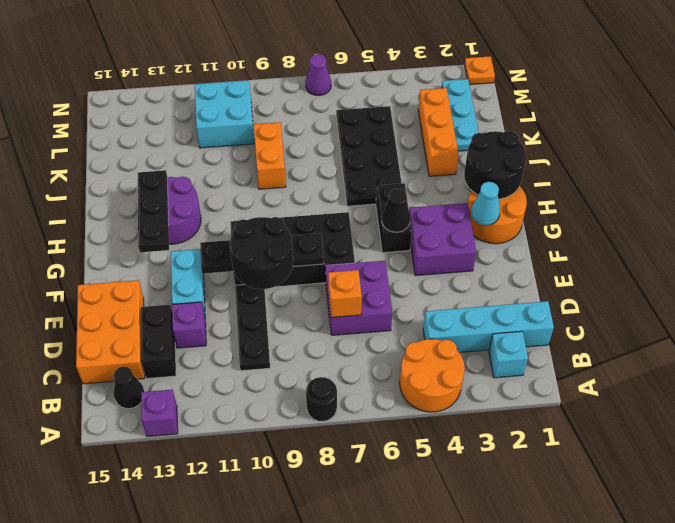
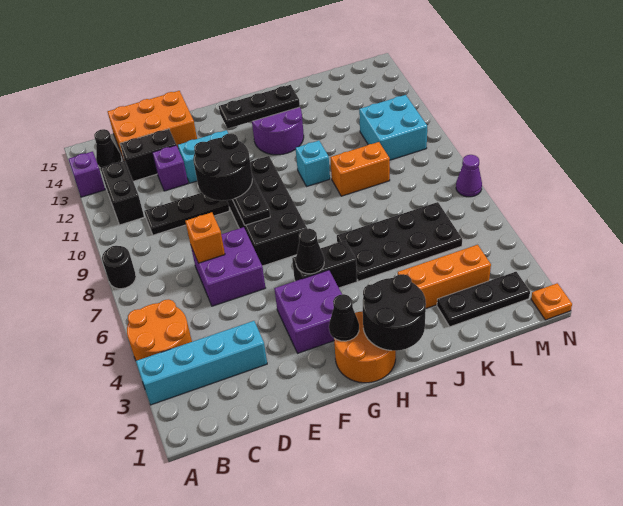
cyan brick B2 level 1 -> cyan brick I10 level 1
none -> black brick B11:B12 level 1
cyan brick C1:C4 level 1 -> cyan brick A3:D3 level 1
cyan cone G2 level 2 -> black cone G2 level 2
cyan plate K2:M2 level 1 -> black plate K2:M2 level 1

